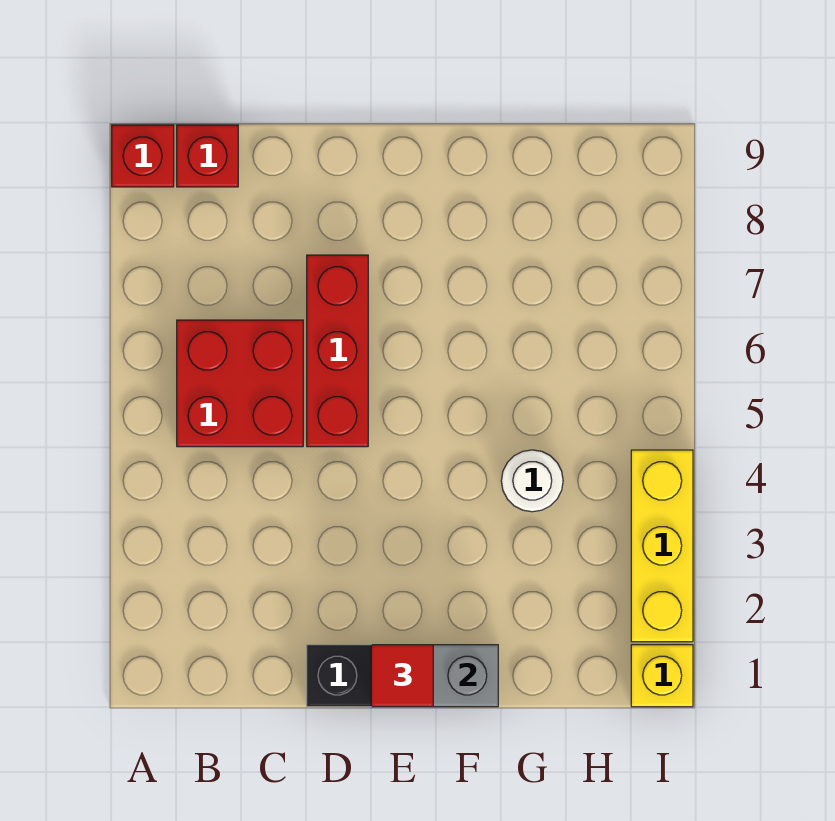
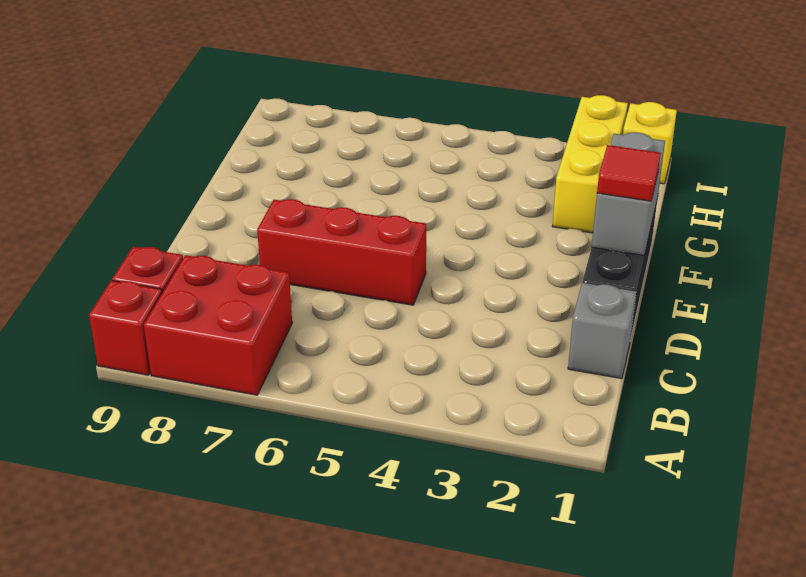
red brick B5:C6 level 1 -> red brick A7:B8 level 1
none -> grey brick C1 level 1
white round brick G4 level 1 -> none
yellow brick I2:I4 level 1 -> yellow brick G2:I2 level 1

